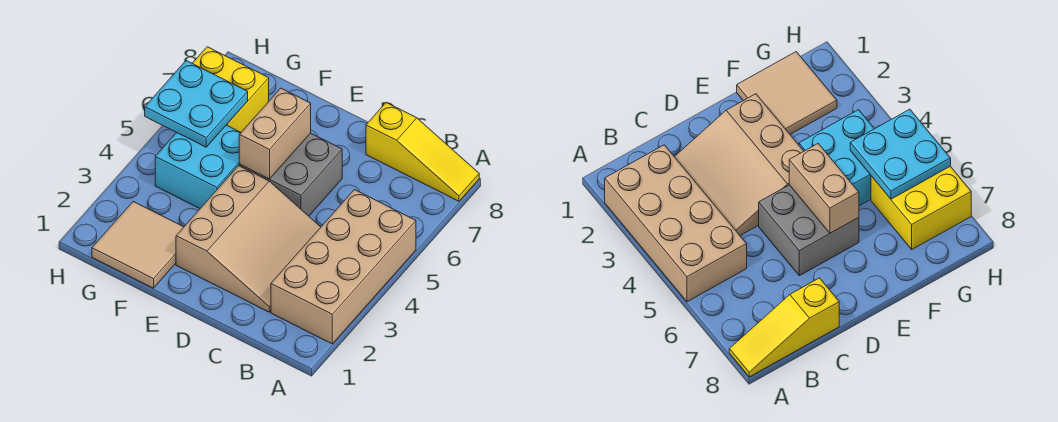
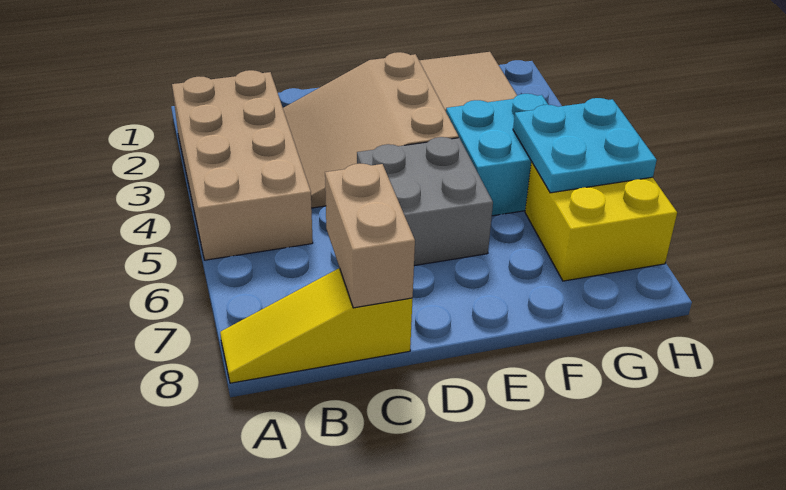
tan brick E5:E6 level 2 -> tan brick C7:C8 level 2

